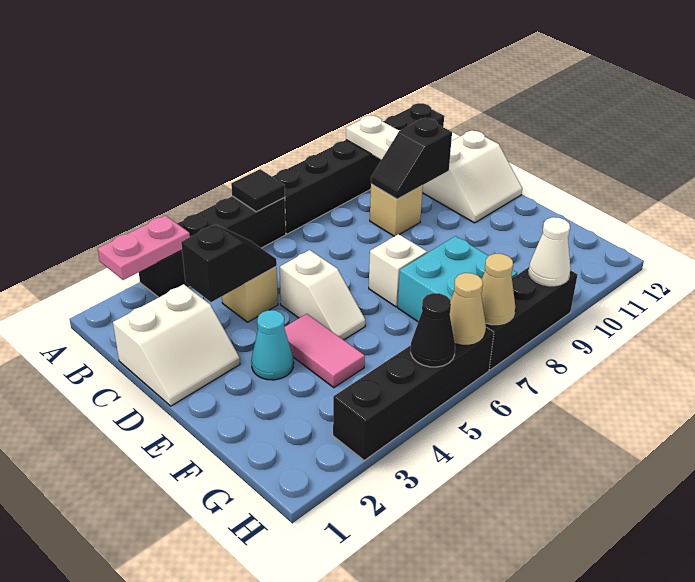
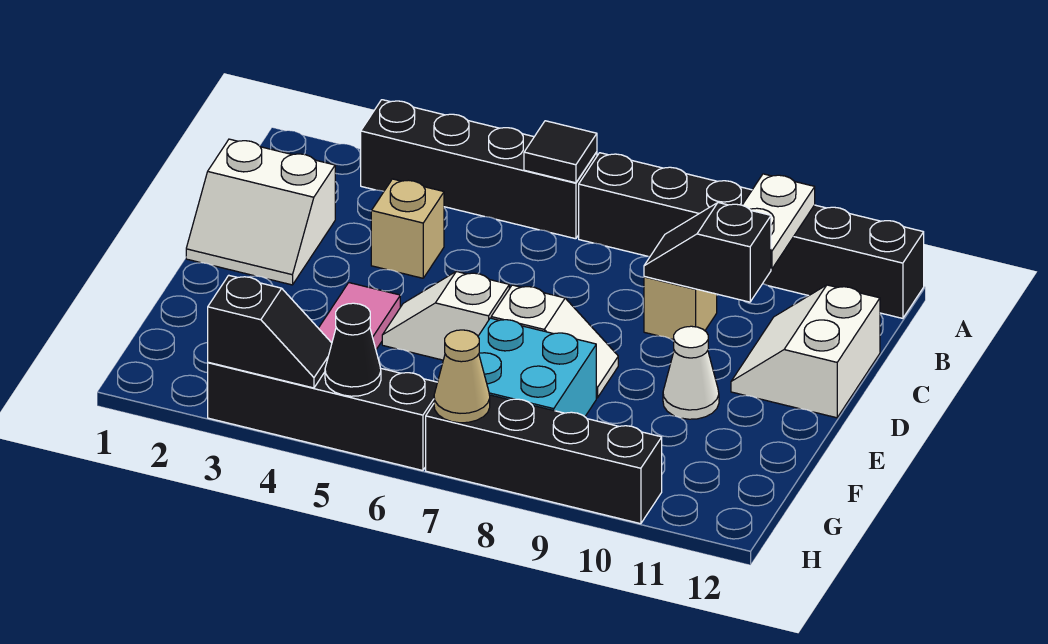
pink plate A2:A3 level 2 -> none
black slope C3:C4 level 2 top 3 -> black slope H3:H4 level 2 top 3
white slope C11:D12 level 1 top C -> white slope C11:D12 level 1 top 12
white slope D5:E5 level 1 top D -> white slope E5:E6 level 1 top 6
cyan cone E3 level 1 -> none
tan cone H6 level 2 -> none
black brick H7:H9 level 1 -> black brick H7:H10 level 1
white cone H9 level 2 -> white cone E10 level 1

